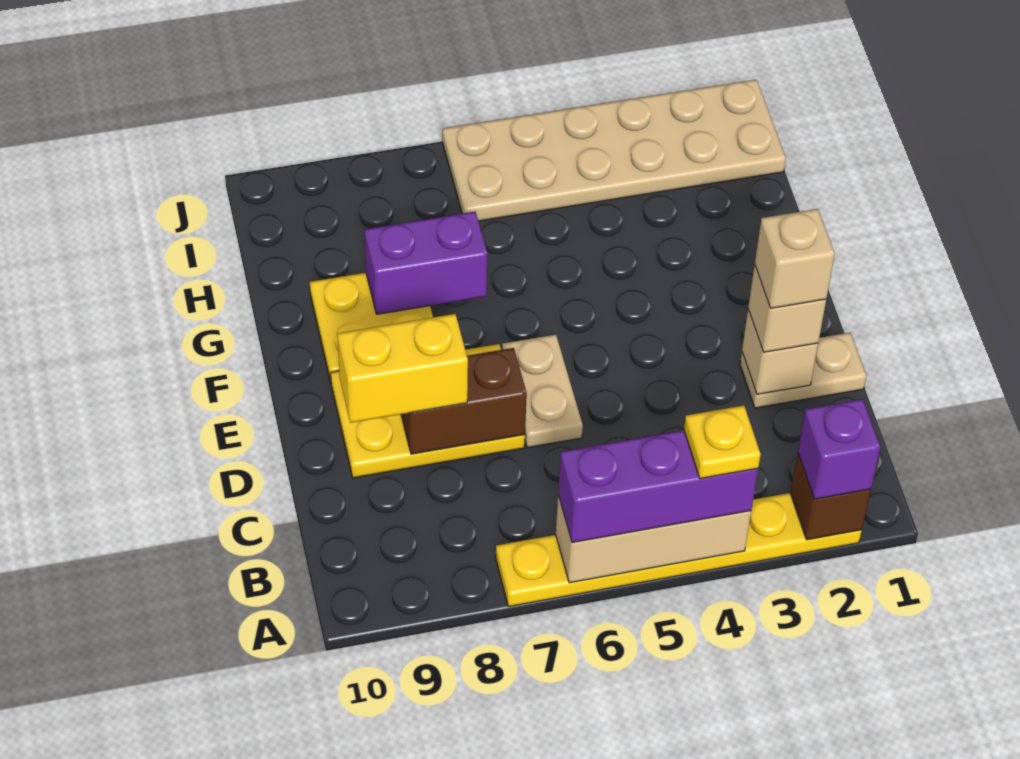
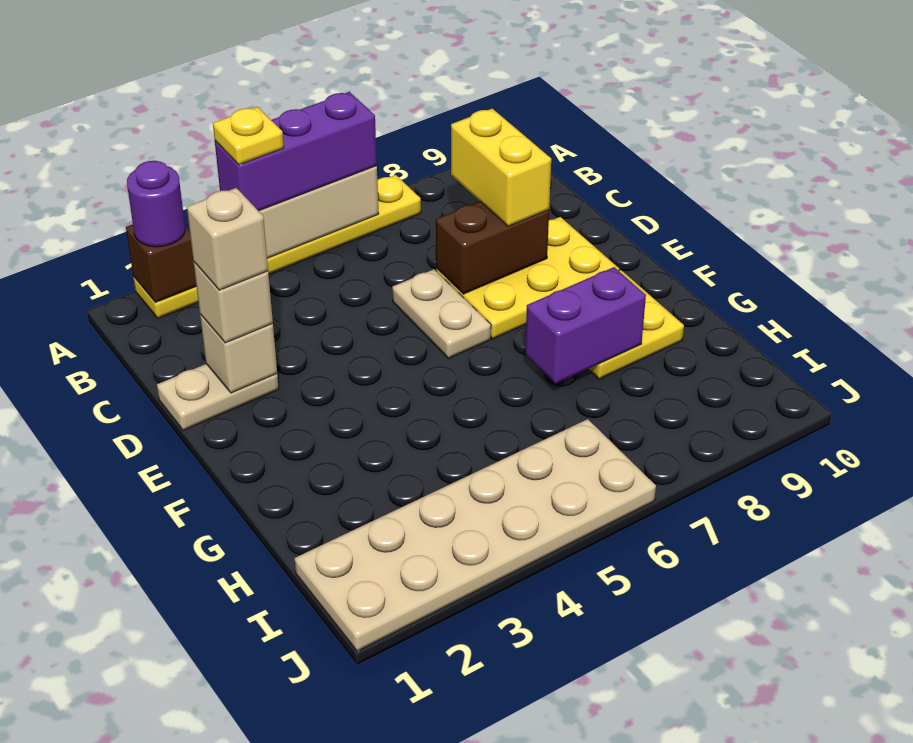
purple brick A2 level 3 -> purple round brick A2 level 3
yellow brick D8:D9 level 3 -> yellow brick C8:D8 level 3

